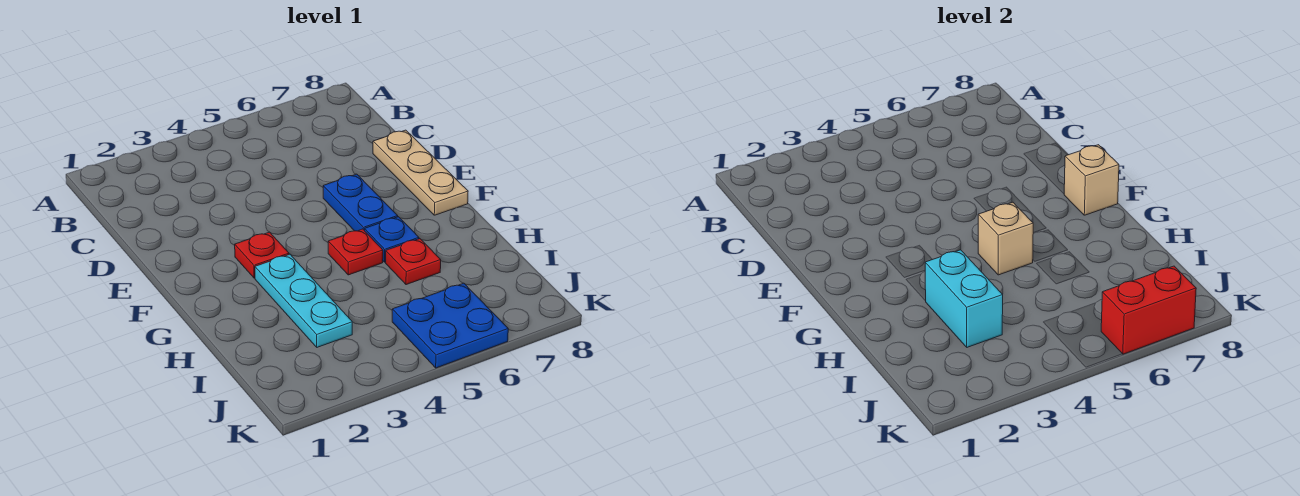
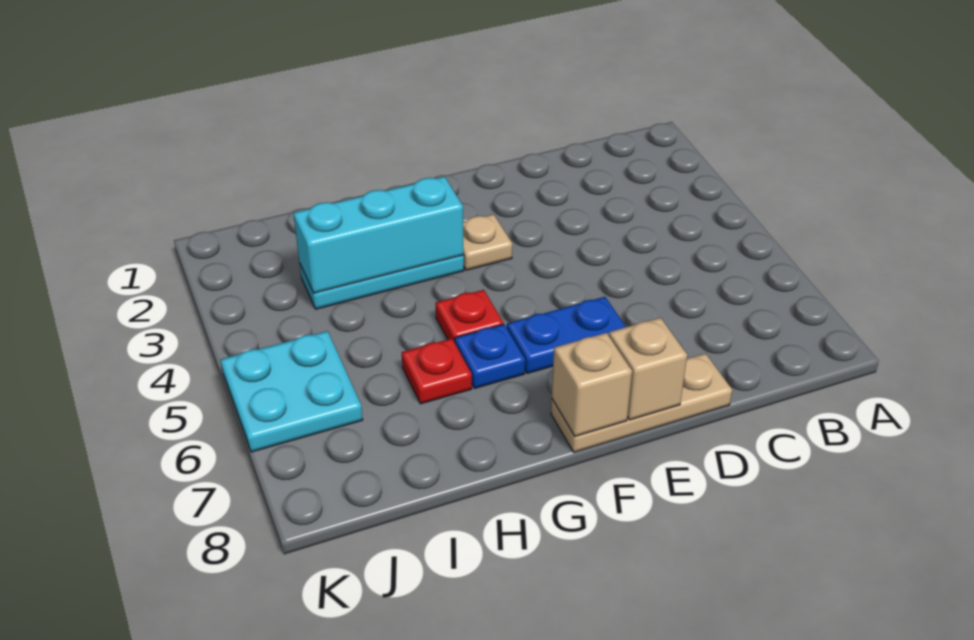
red plate F3 level 1 -> tan plate F3 level 1
tan brick G5 level 2 -> tan brick E8 level 2
cyan brick H3:I3 level 2 -> cyan brick G3:I3 level 2
blue plate J5:K6 level 1 -> cyan plate J5:K6 level 1
red brick K6:K7 level 2 -> none

